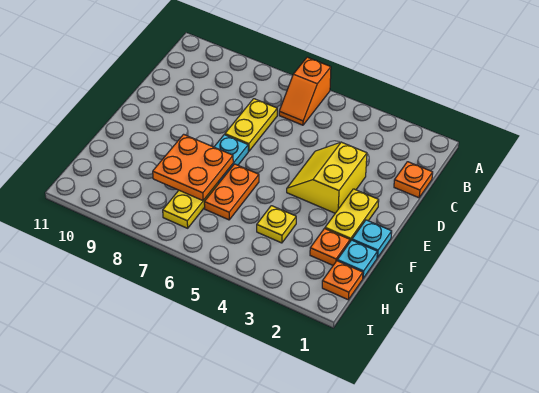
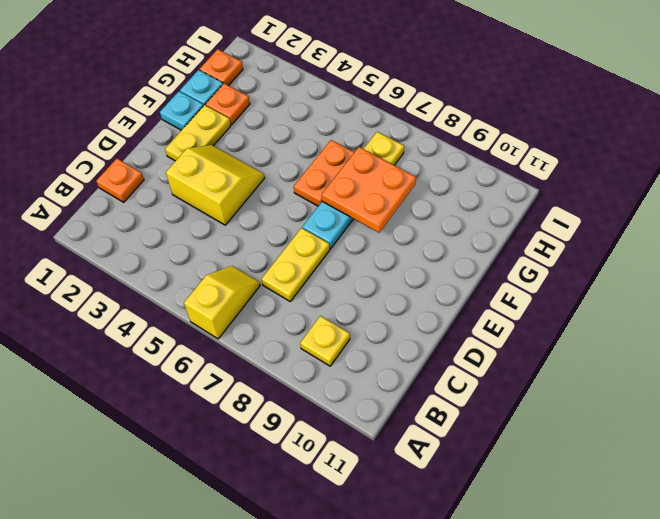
orange slope A6:B6 level 1 top A -> yellow slope A6:B6 level 1 top A
yellow slope D3:E4 level 1 top 3 -> yellow slope D3:E4 level 1 top D
yellow plate G4 level 1 -> yellow plate B9 level 1

